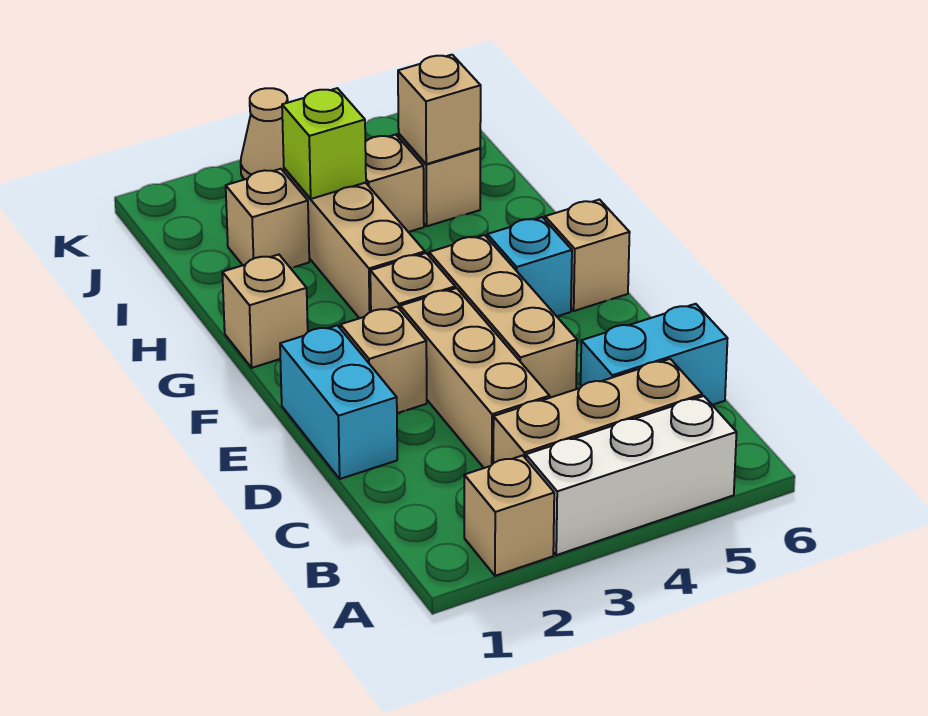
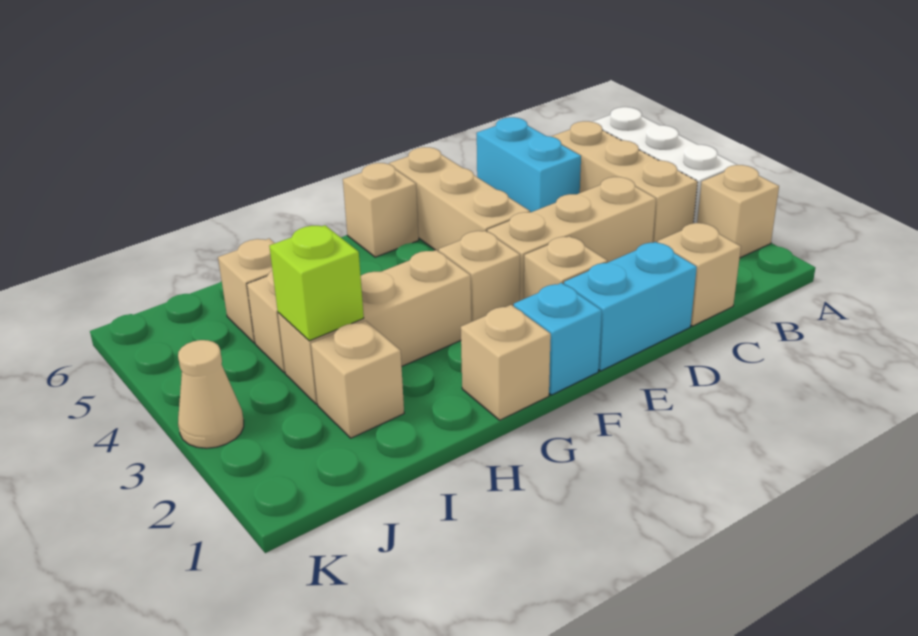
tan brick D4:F4 level 1 -> tan brick E4:E6 level 1
cyan brick F5 level 1 -> cyan brick F1 level 1
tan brick I5 level 2 -> tan brick C1 level 1

